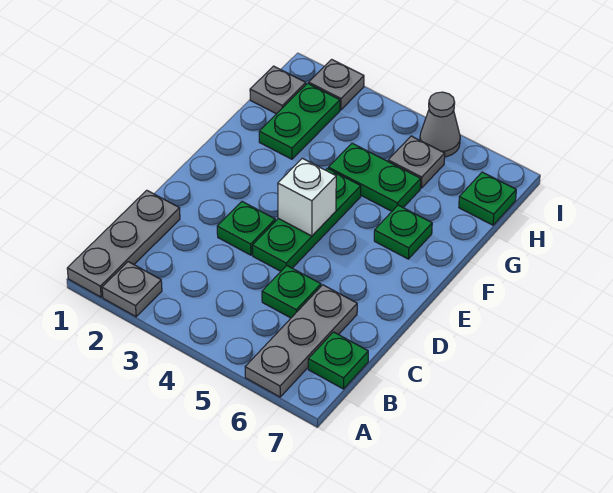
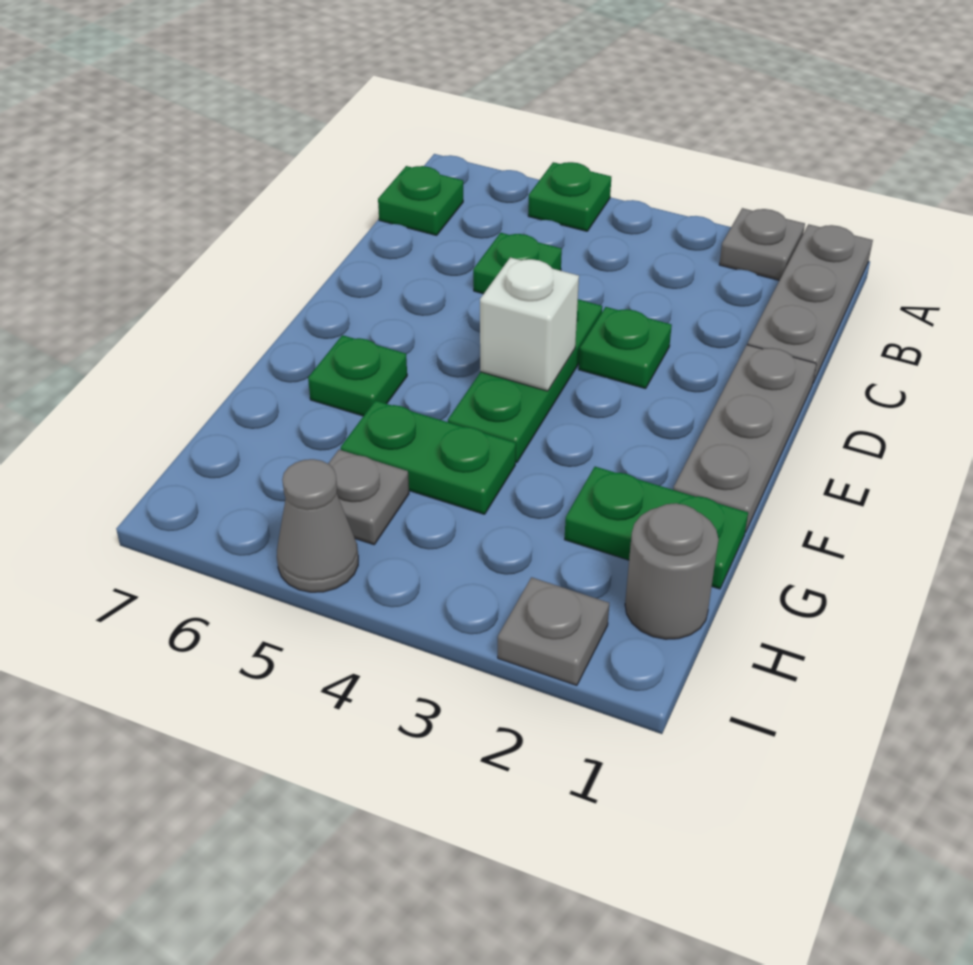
grey plate A6:C6 level 1 -> grey plate D1:F1 level 1
green plate G2:H2 level 1 -> green plate G1:G2 level 1
grey plate H1 level 1 -> grey round brick H1 level 1
green plate H7 level 1 -> green plate A5 level 1

